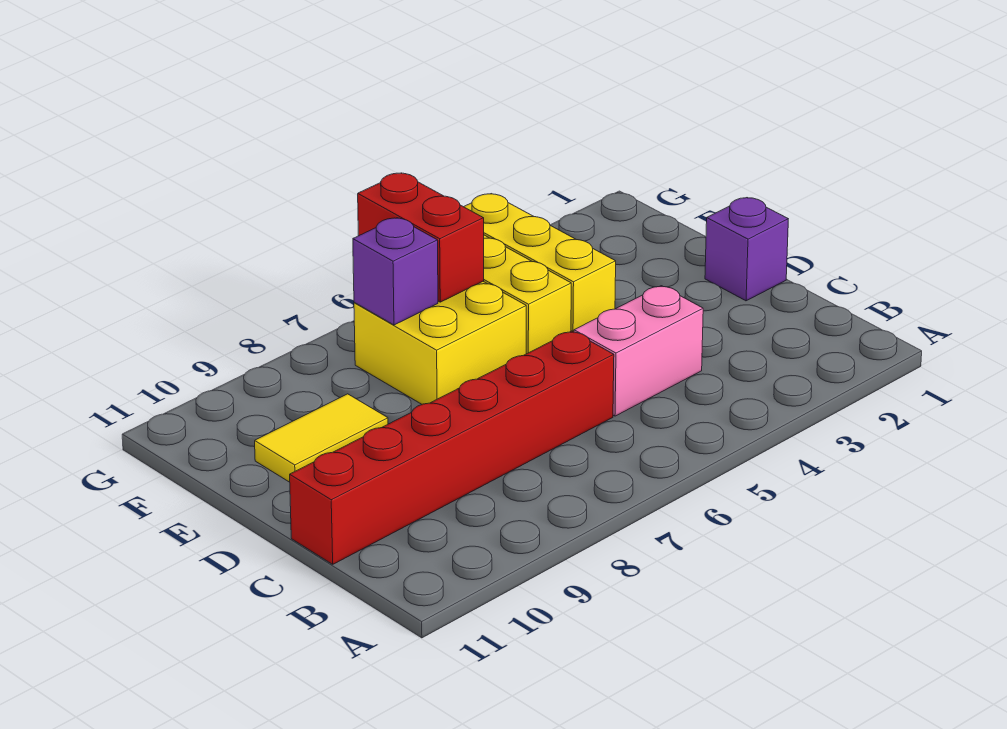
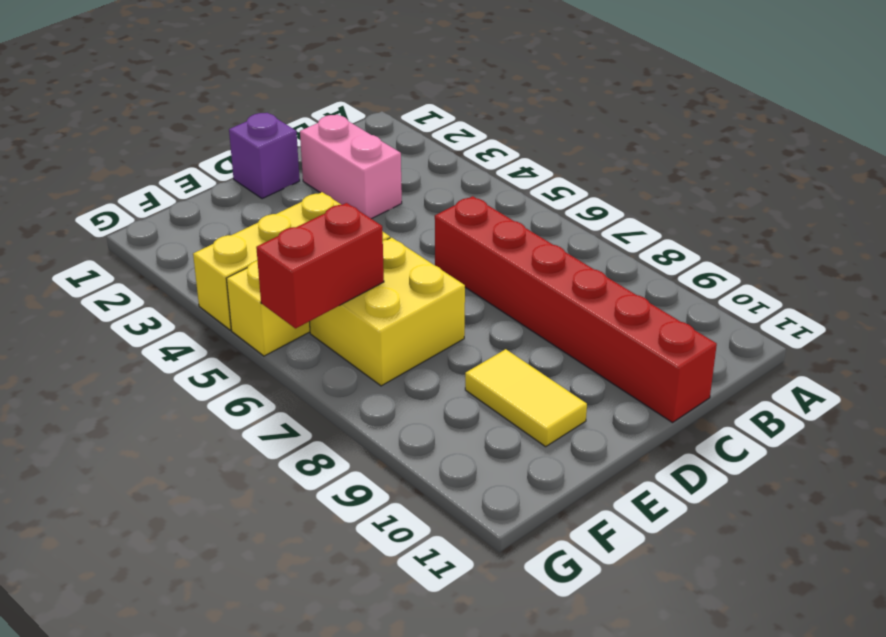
pink brick C4:C5 level 1 -> pink brick C2:C3 level 1
purple brick F7 level 2 -> none

